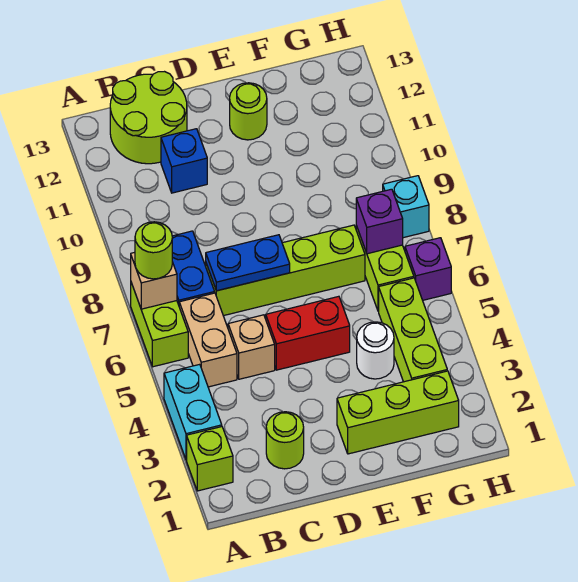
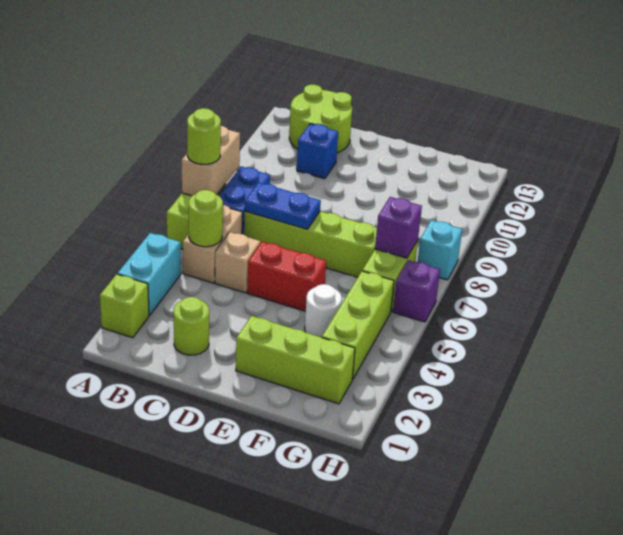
tan brick A7 level 2 -> tan brick A7:A8 level 2
lime round brick E12 level 1 -> lime round brick B5 level 2

